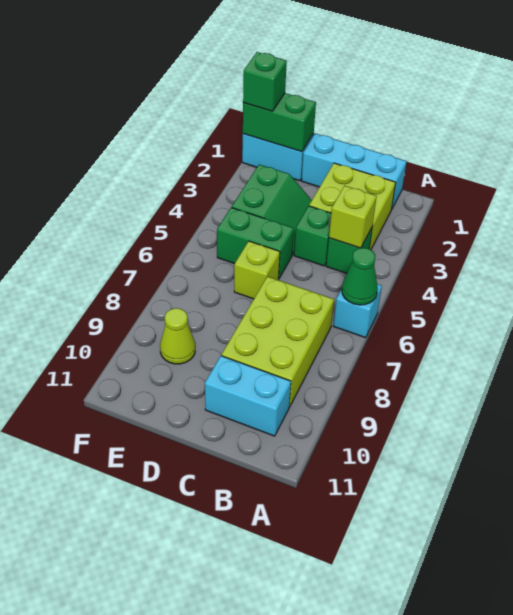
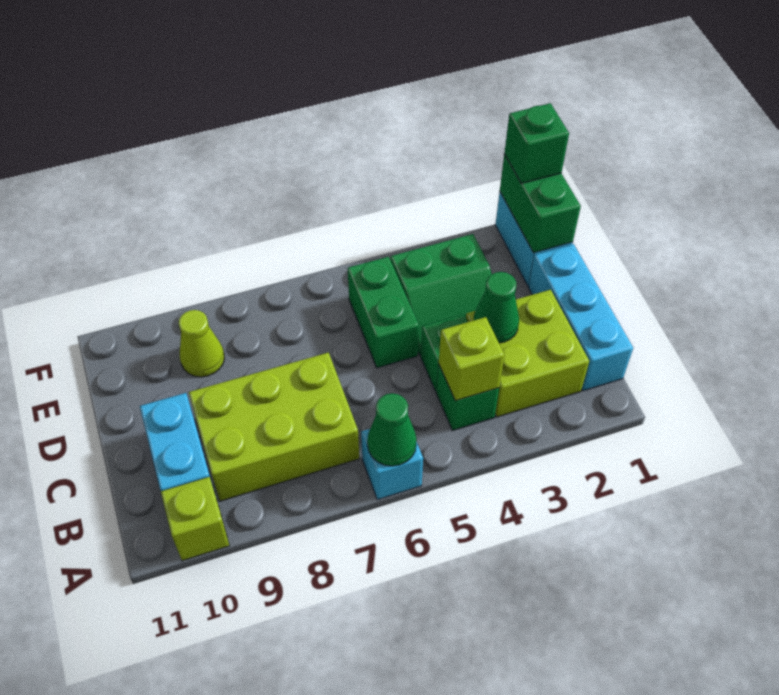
none -> green cone C3 level 2
lime brick D6 level 1 -> lime brick A10 level 1

